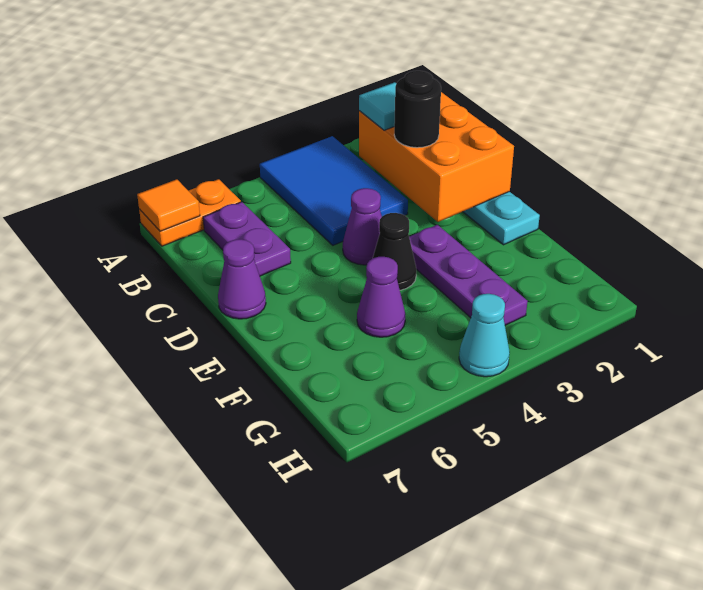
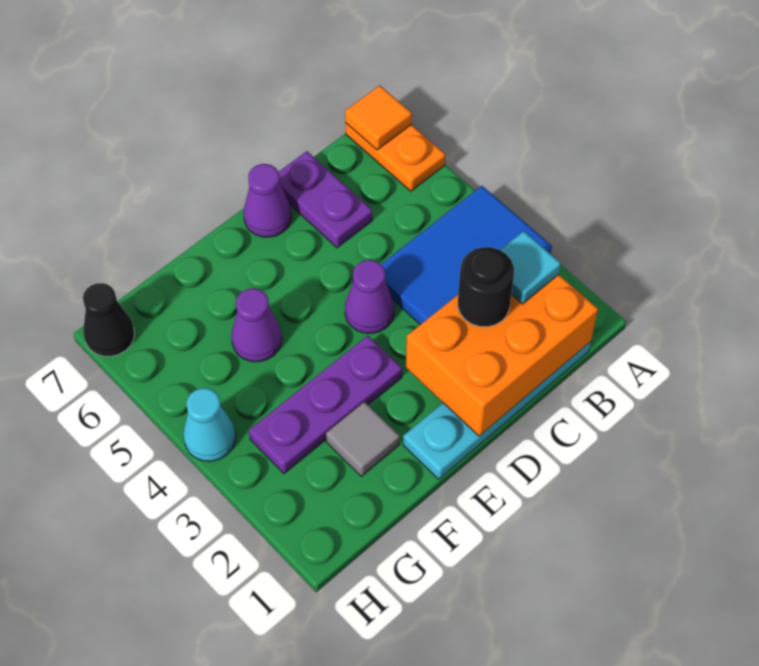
purple plate B6:C6 level 1 -> purple plate C6:C7 level 1
black cone E4 level 1 -> black cone H7 level 1
none -> grey tile F2 level 1

